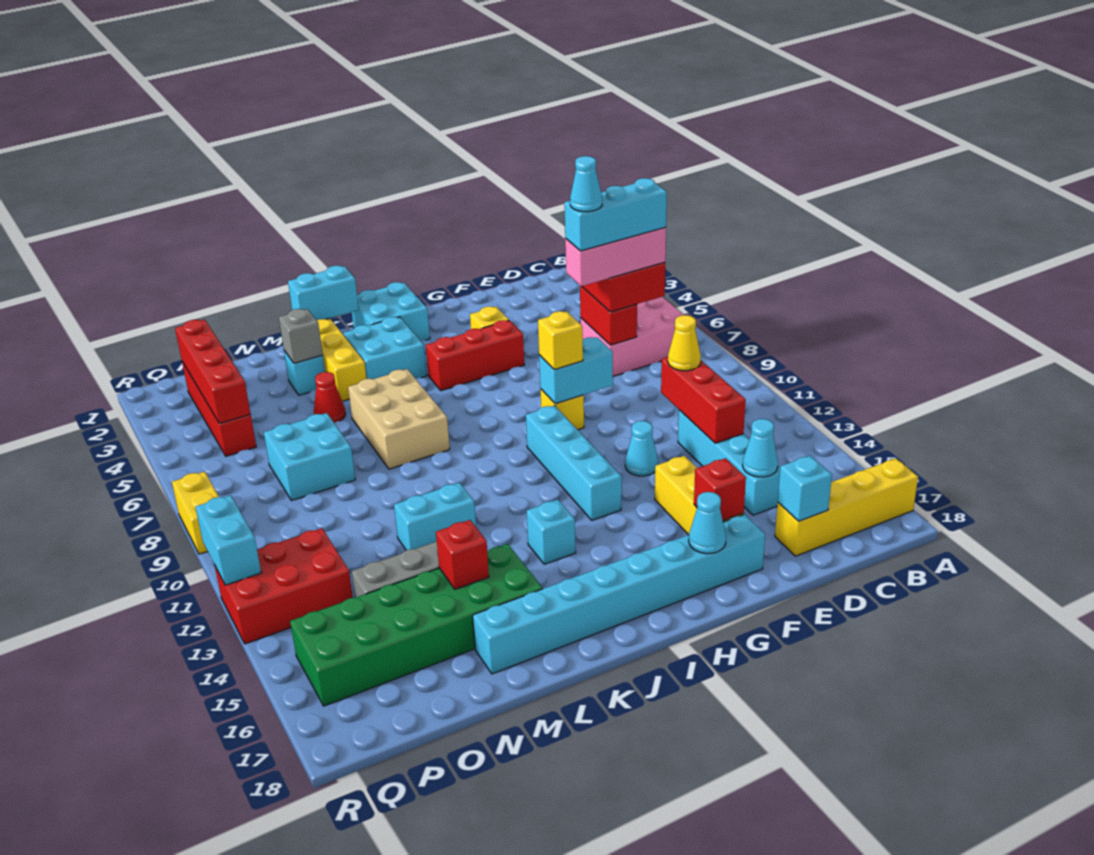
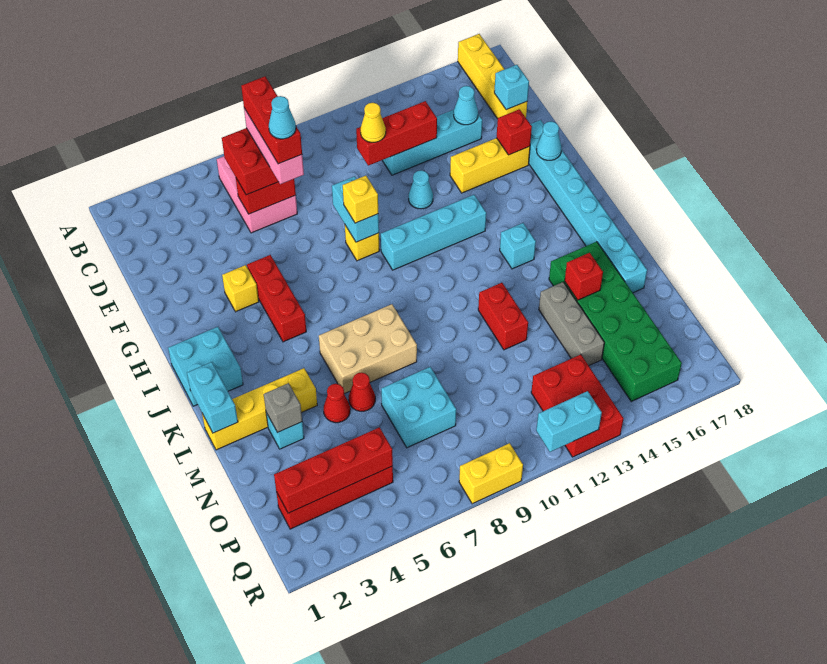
cyan brick C7:E7 level 5 -> red brick C7:E7 level 5
cyan brick J3:K4 level 1 -> none
cyan brick L12:M12 level 1 -> red brick L12:M12 level 1
none -> red cone M6 level 1

